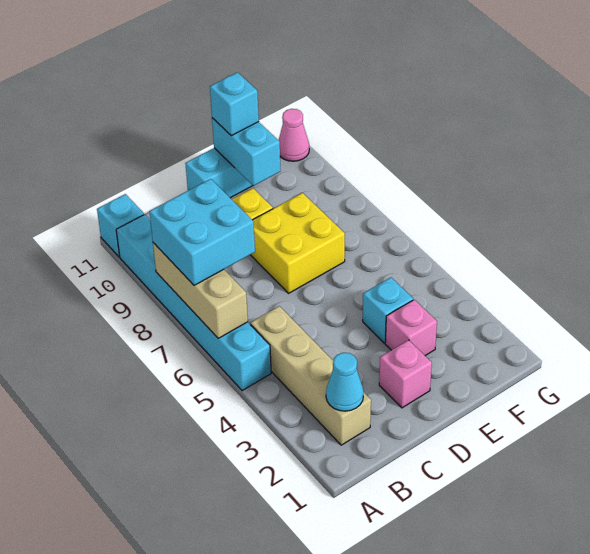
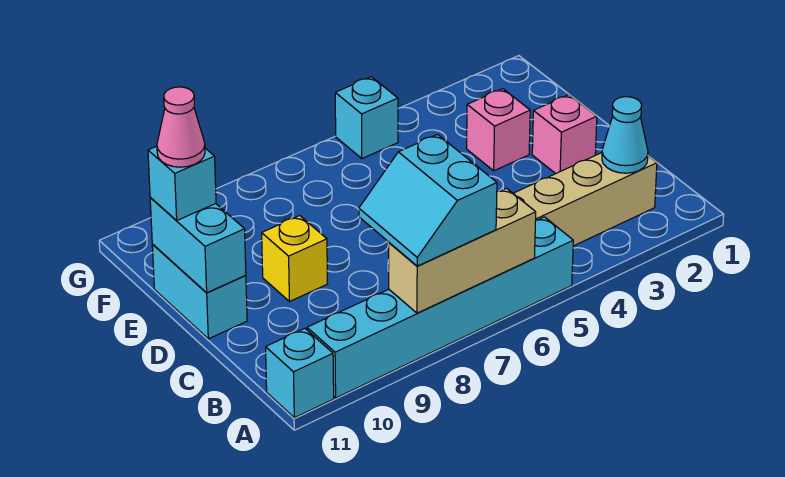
cyan brick A7:B8 level 3 -> cyan slope A7:B8 level 3 top 7
yellow brick D7:E8 level 1 -> none
cyan brick E4 level 1 -> cyan brick G5 level 1
cyan brick E10:E11 level 2 -> cyan brick D11:E11 level 2
pink cone G11 level 1 -> pink cone E11 level 4

